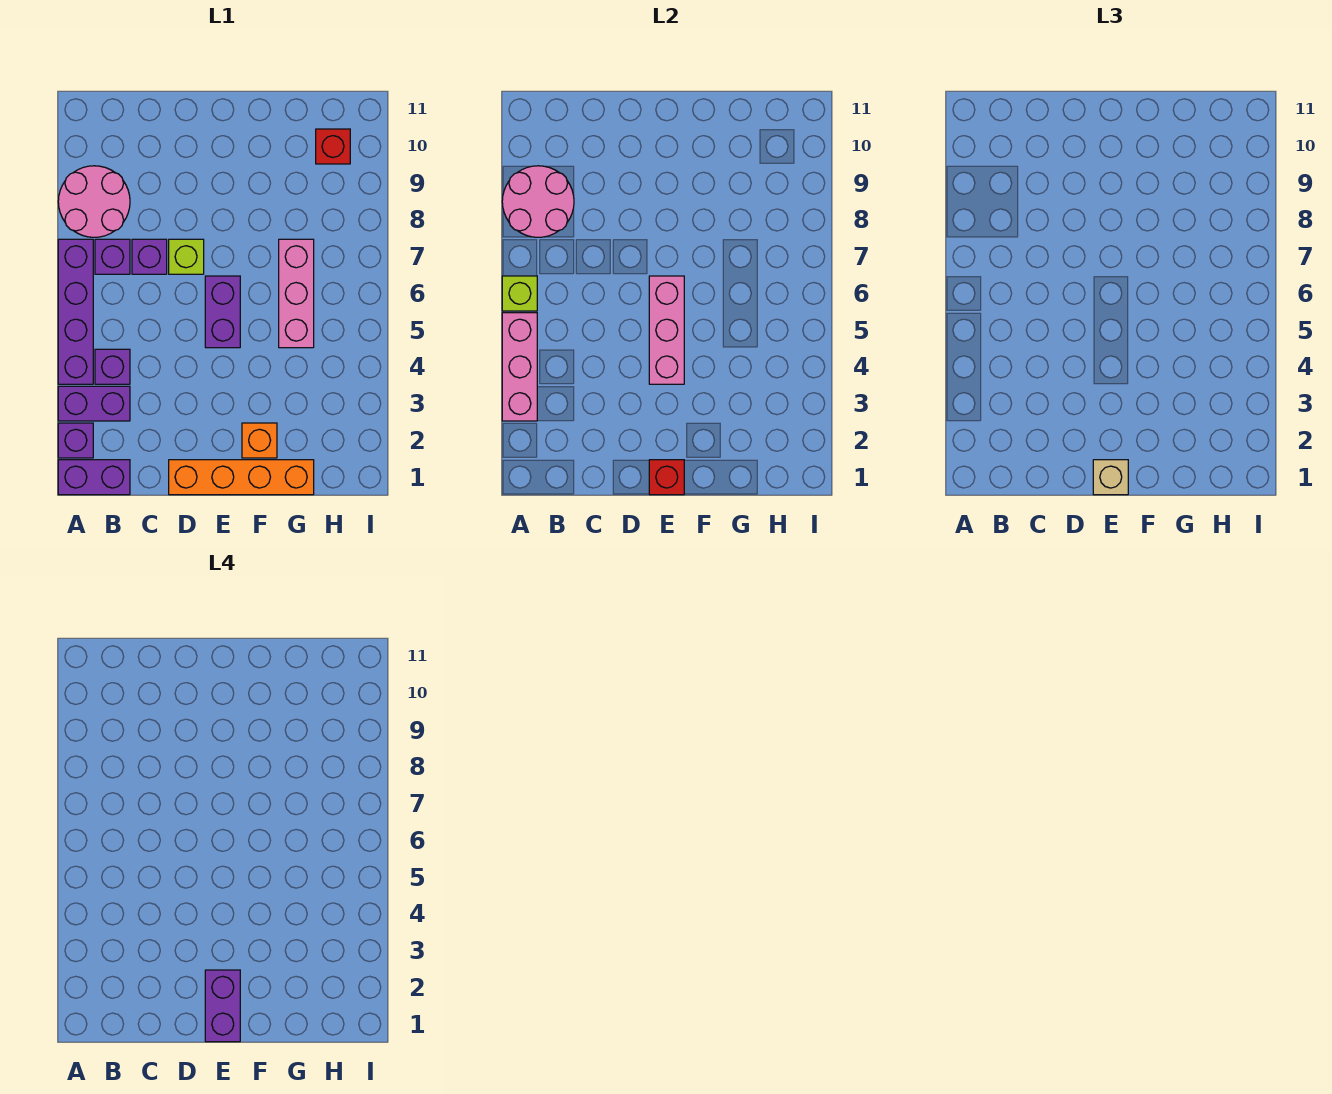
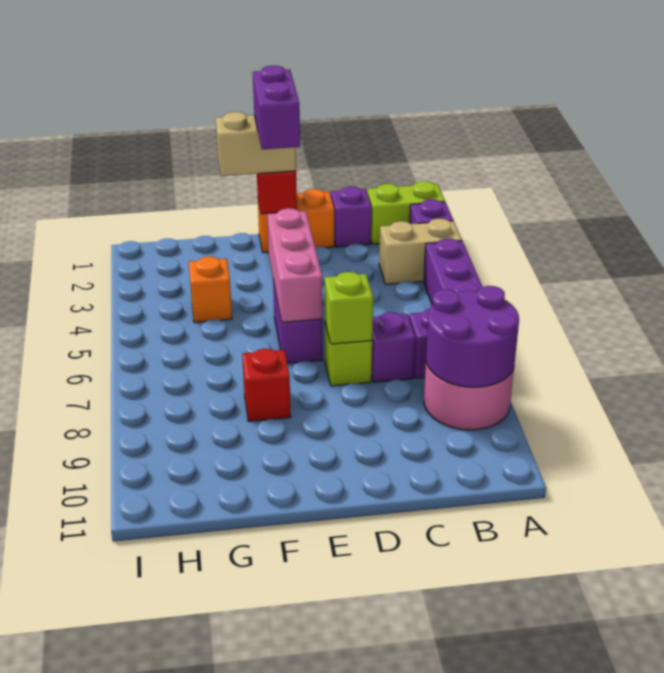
purple brick A1:B1 level 1 -> lime brick A1:B1 level 1
purple brick A3:B3 level 1 -> tan brick A3:B3 level 1
pink brick A3:A5 level 2 -> none
lime brick A6 level 2 -> lime brick D7 level 2
pink round brick A8:B9 level 2 -> purple round brick A8:B9 level 2
purple brick B4 level 1 -> purple brick C1 level 1
orange brick D1:G1 level 1 -> orange brick D1:E1 level 1
tan brick E1 level 3 -> tan brick E1:F1 level 3
orange brick F2 level 1 -> orange brick G4 level 1
pink brick G5:G7 level 1 -> none
red brick H10 level 1 -> red brick F8 level 1

